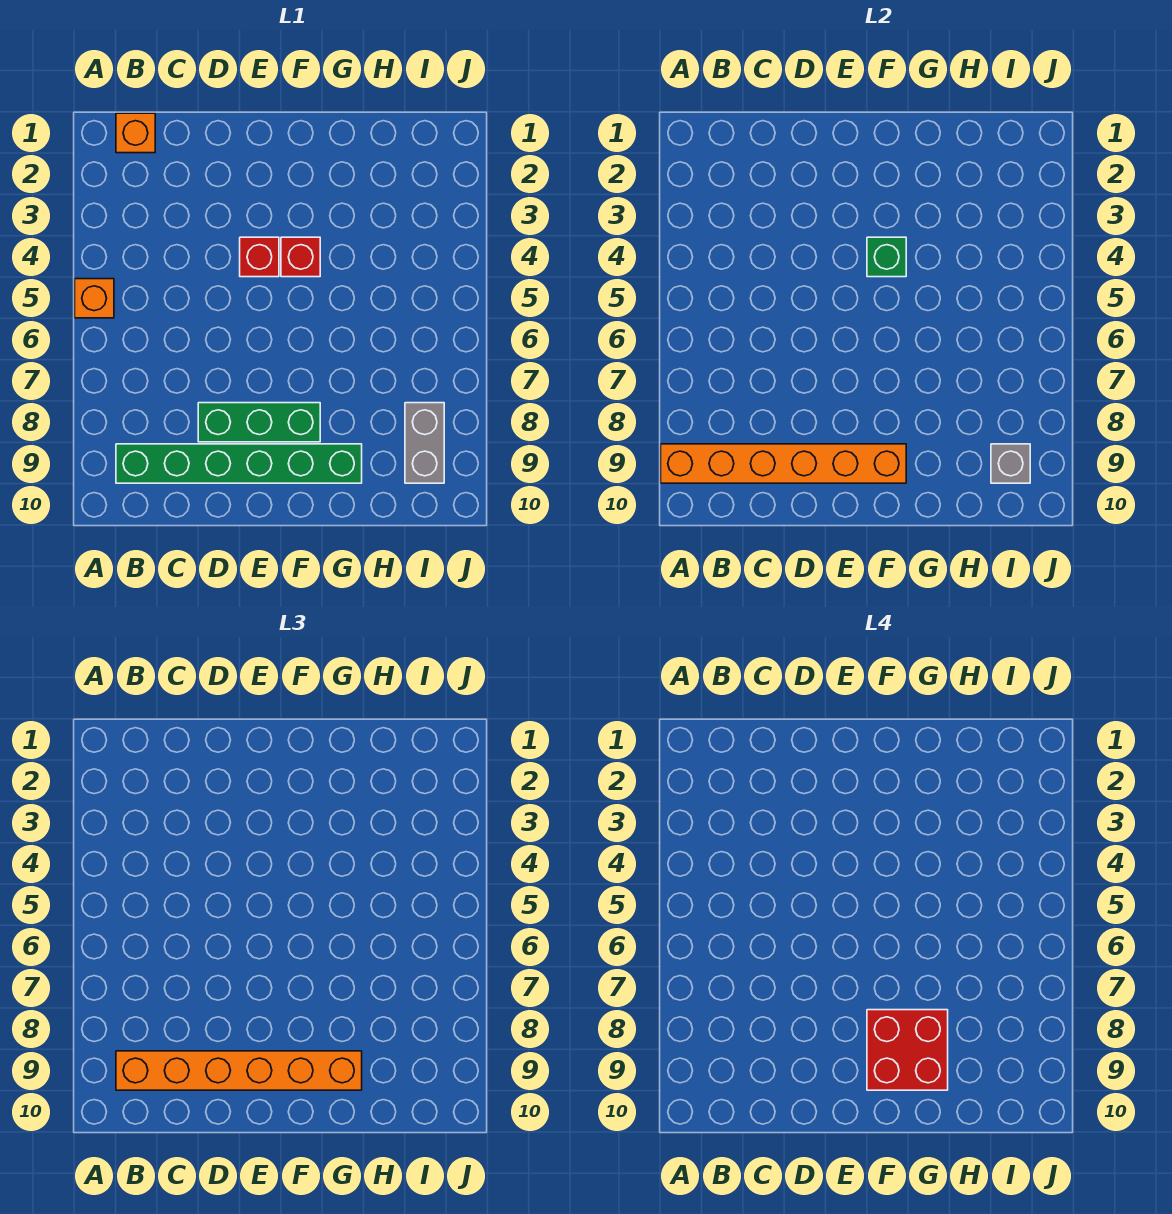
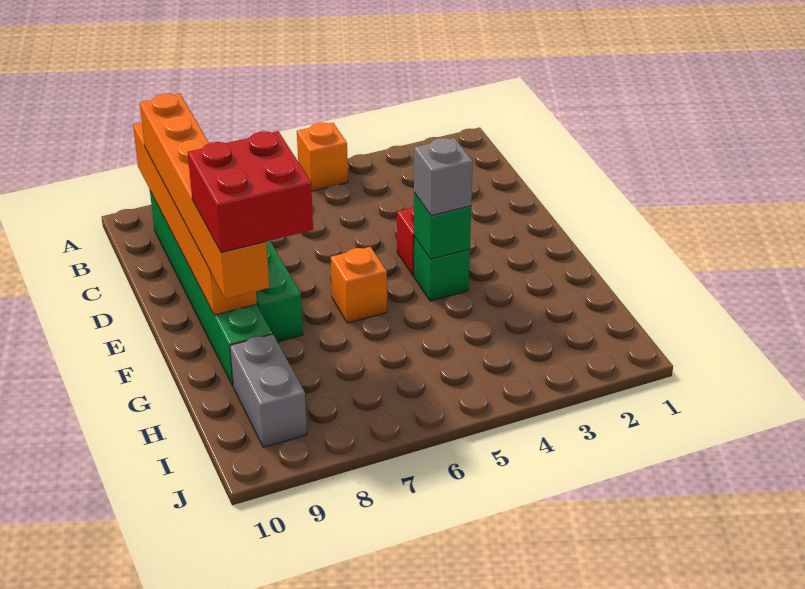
orange brick B1 level 1 -> orange brick F6 level 1
red brick F4 level 1 -> green brick F4 level 1
grey brick I8:I9 level 1 -> grey brick H9:I9 level 1
grey brick I9 level 2 -> grey brick F4 level 3

